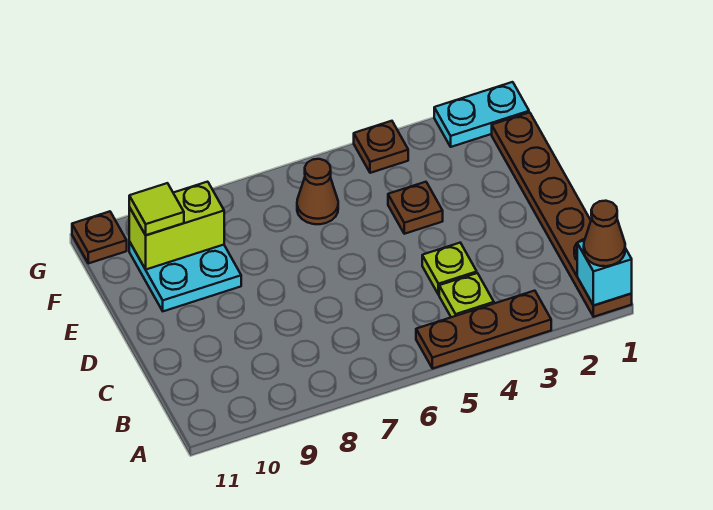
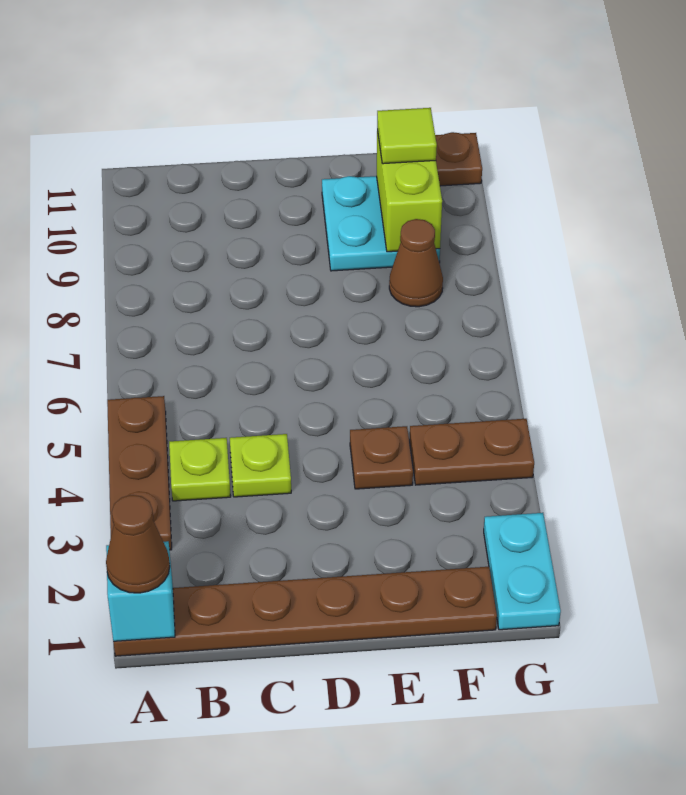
brown cone F6 level 1 -> brown cone F8 level 1
brown plate G4 level 1 -> brown plate F4:G4 level 1

